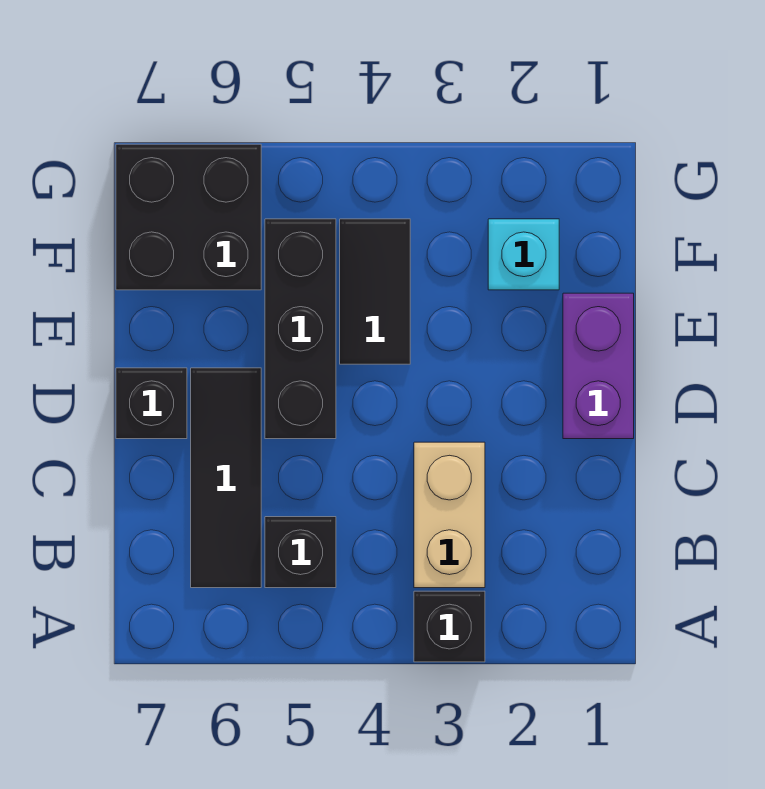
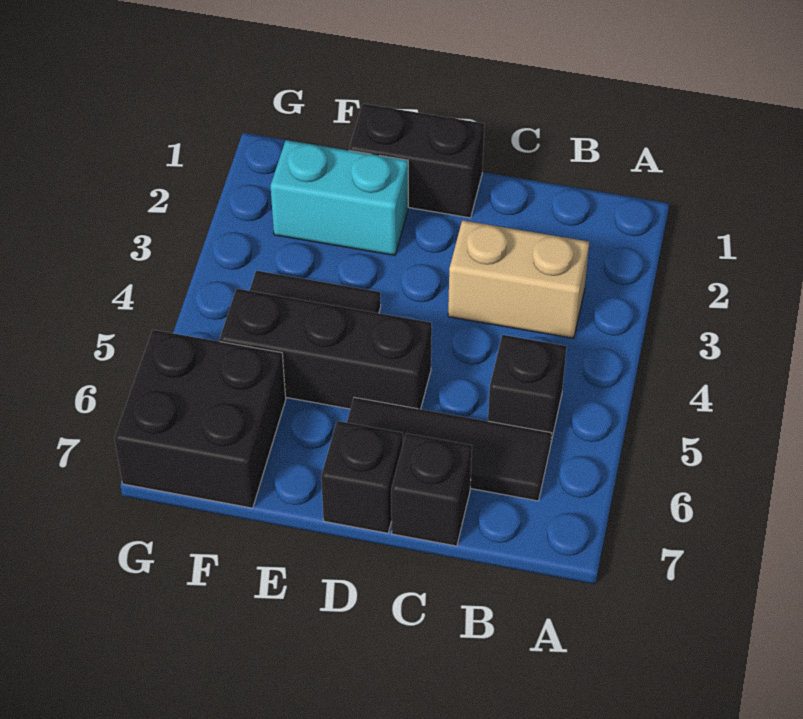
black brick A3 level 1 -> black brick C7 level 1
purple brick D1:E1 level 1 -> black brick D1:E1 level 1
cyan brick F2 level 1 -> cyan brick E2:F2 level 1

